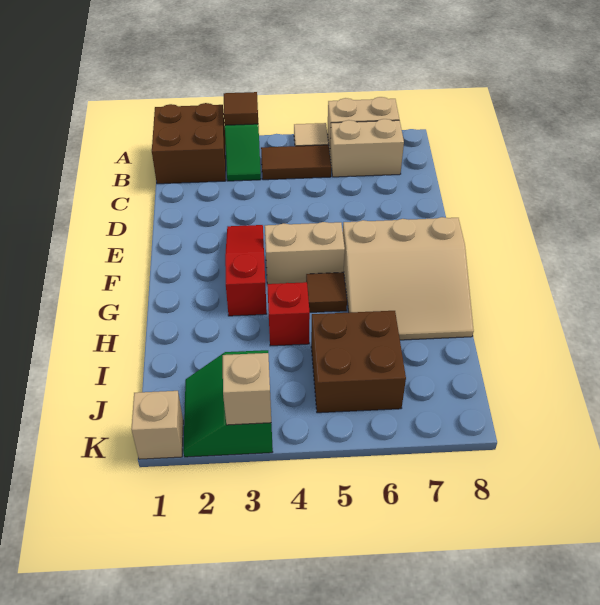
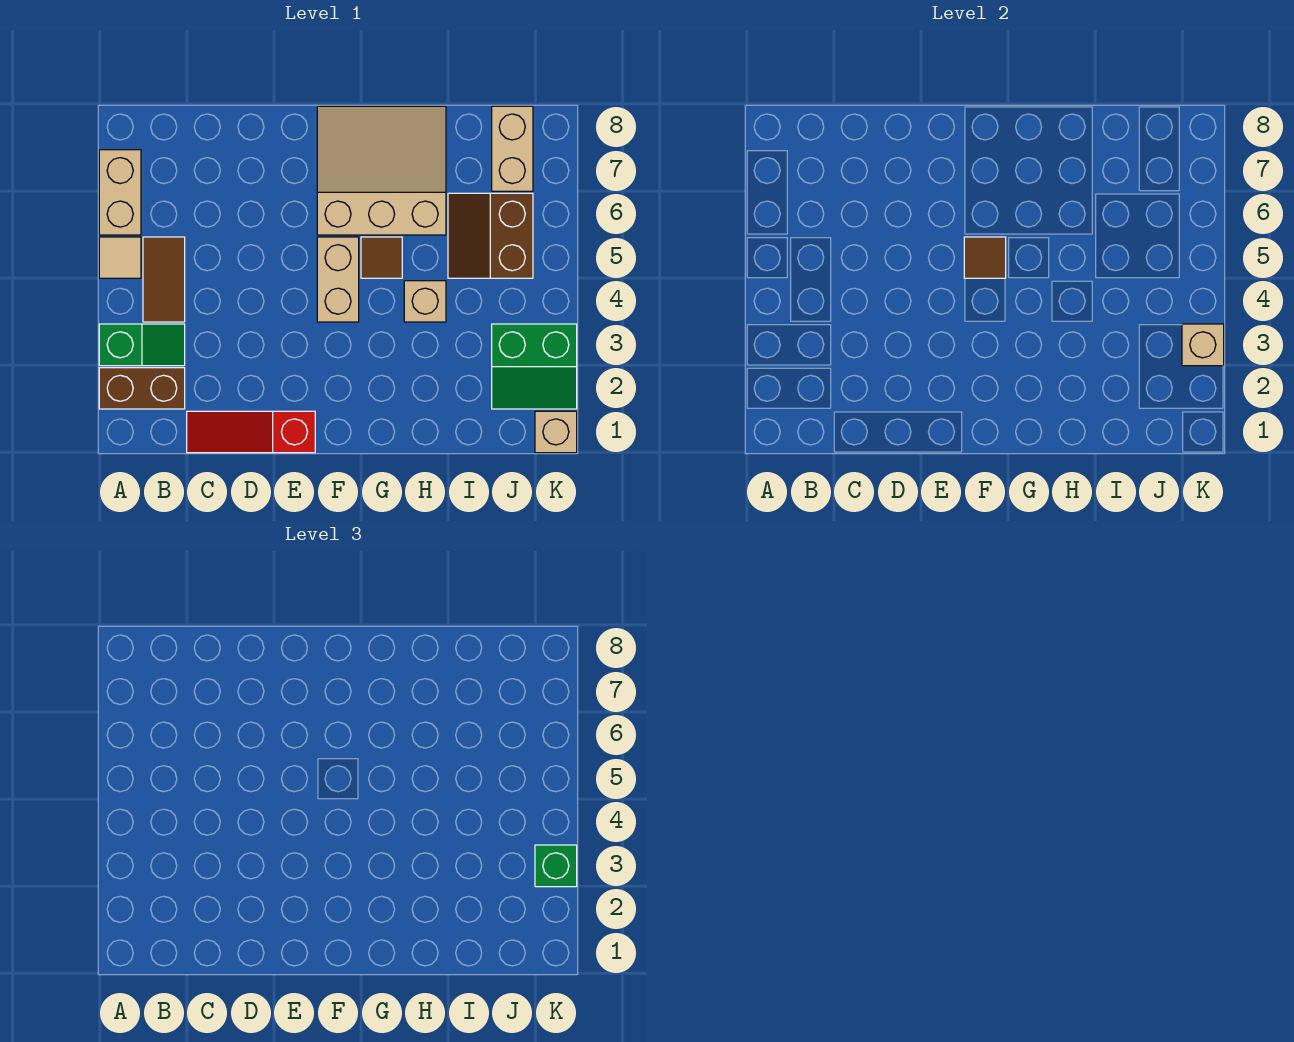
brown brick A1:B2 level 1 -> brown brick A2:B2 level 1
brown tile A3 level 2 -> brown tile F5 level 2
tan brick B6:B7 level 1 -> tan brick J7:J8 level 1
red slope E3:G3 level 1 top G -> red slope C1:E1 level 1 top E
tan slope F6:H8 level 1 top F -> tan slope F6:H8 level 1 top 6
red brick H4 level 1 -> tan brick H4 level 1
brown brick I5:J6 level 1 -> brown slope I5:J6 level 1 top J
none -> green brick K3 level 3

